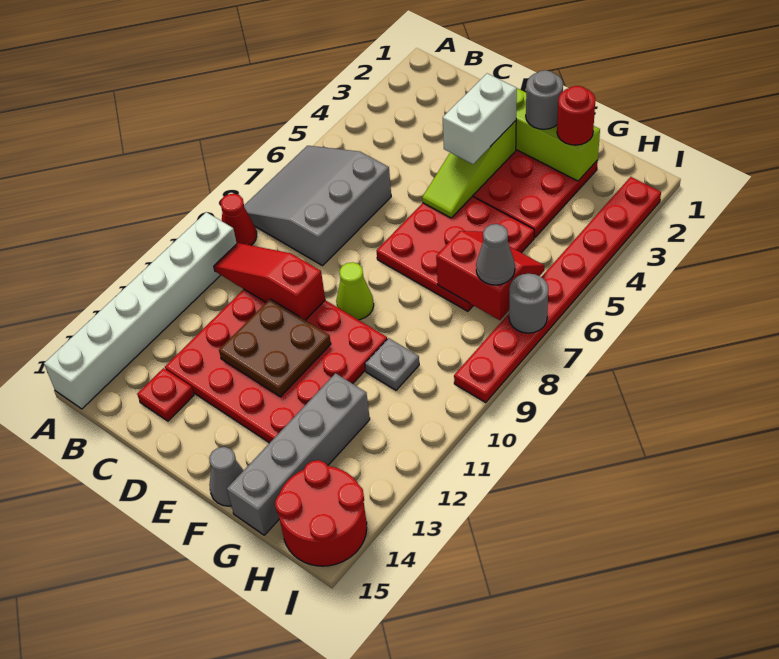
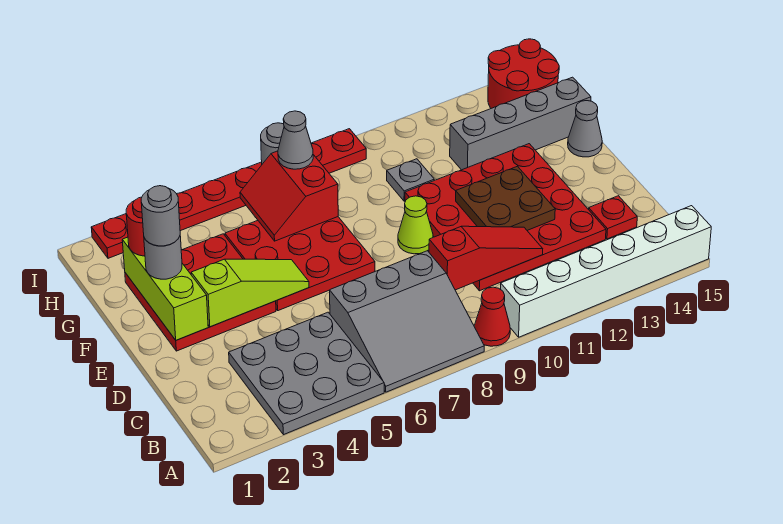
none -> grey plate A3:C5 level 1
red slope B10:D10 level 2 top D -> red slope C9:C11 level 2 top 9
white brick E3:E4 level 3 -> none
none -> grey round brick F2 level 4

